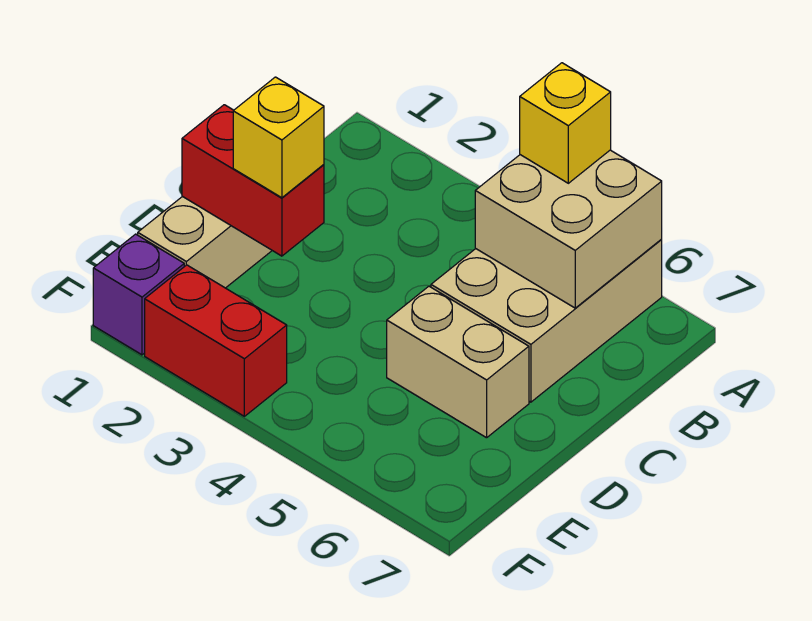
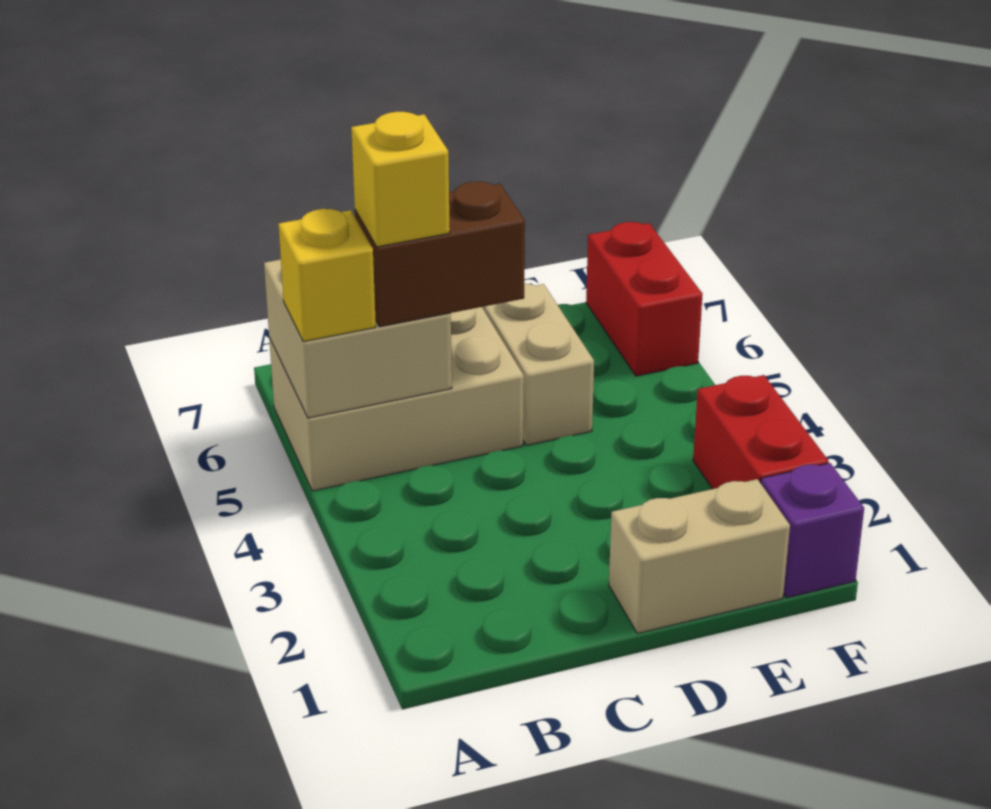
none -> brown brick B5:C5 level 3
red brick D1:D2 level 2 -> red brick F6:F7 level 1
yellow brick D2 level 3 -> yellow brick B5 level 4

